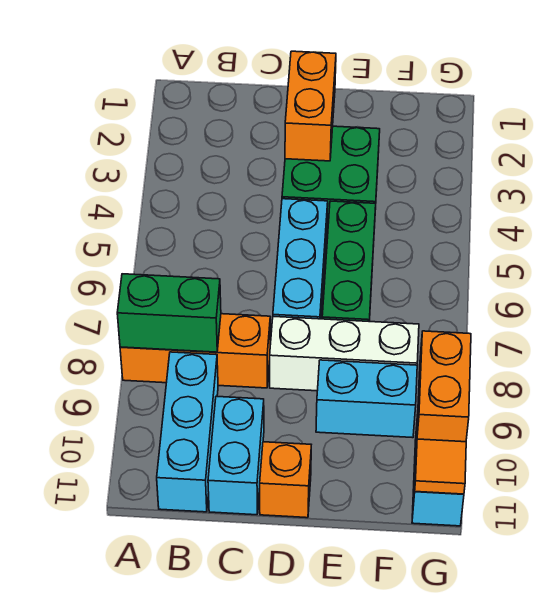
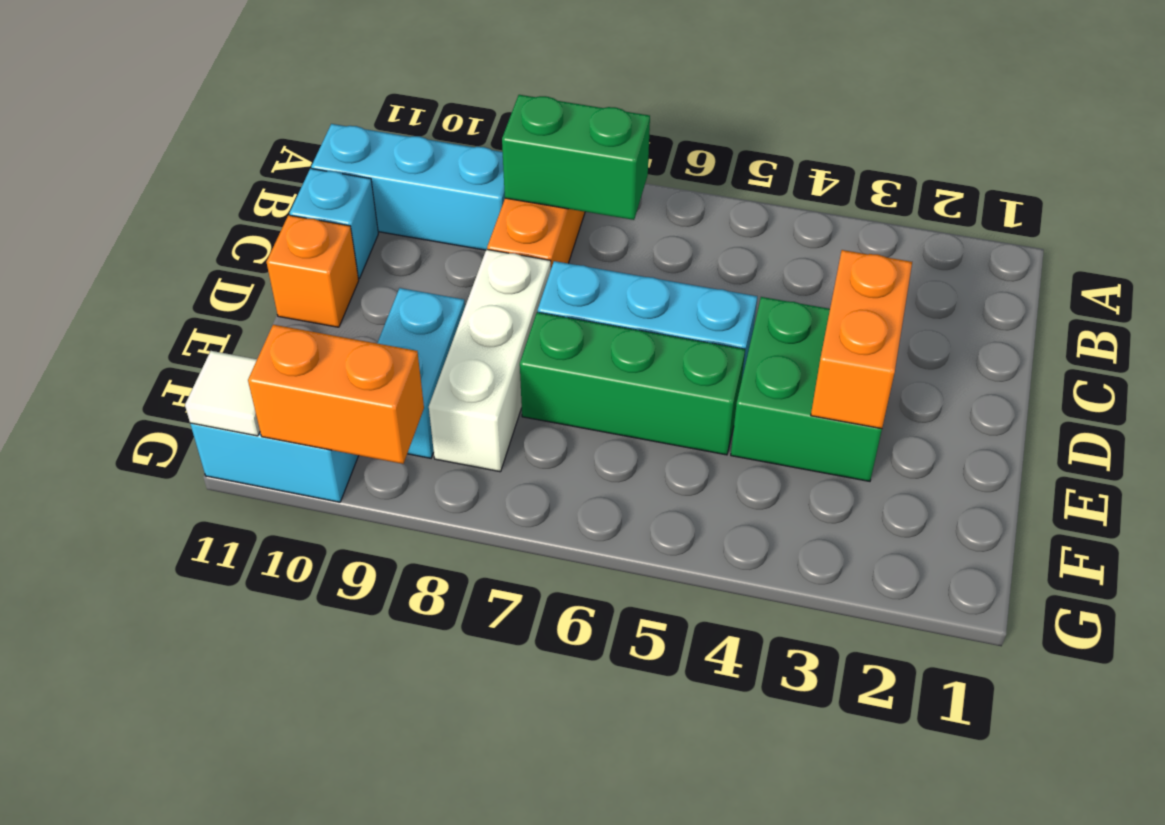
green brick A8:B8 level 2 -> green brick B7:B8 level 2
cyan brick C10:C11 level 1 -> cyan brick C11 level 1
orange brick D2:D3 level 2 -> orange brick D3:E3 level 2
orange tile G11 level 2 -> white tile G11 level 2

